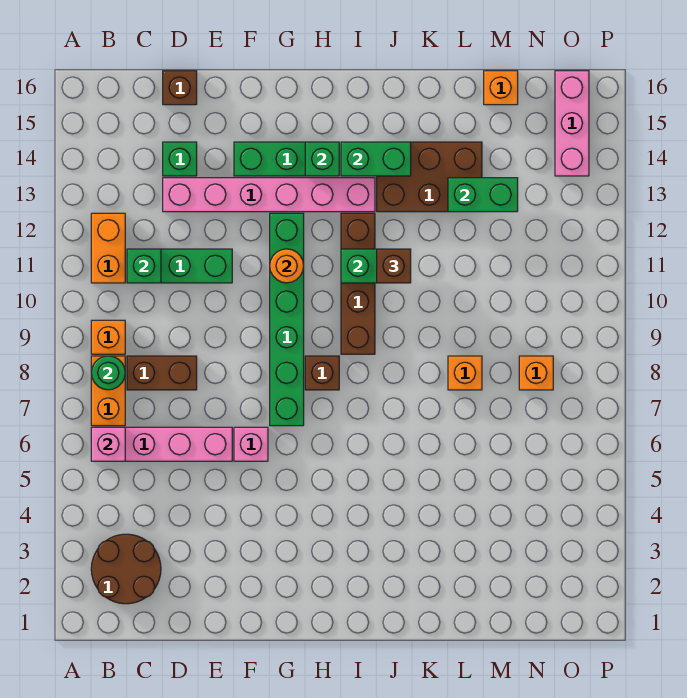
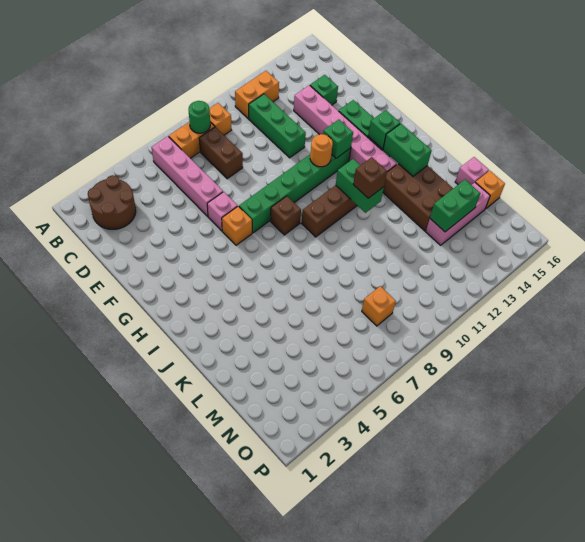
pink brick B6 level 2 -> pink brick L16 level 1
green brick C11 level 2 -> green brick G12 level 2
brown brick D16 level 1 -> none
orange brick L8 level 1 -> orange brick G6 level 1
green brick L13:M13 level 2 -> green brick M13:M14 level 2
pink brick O14:O16 level 1 -> pink brick M13:M15 level 1

